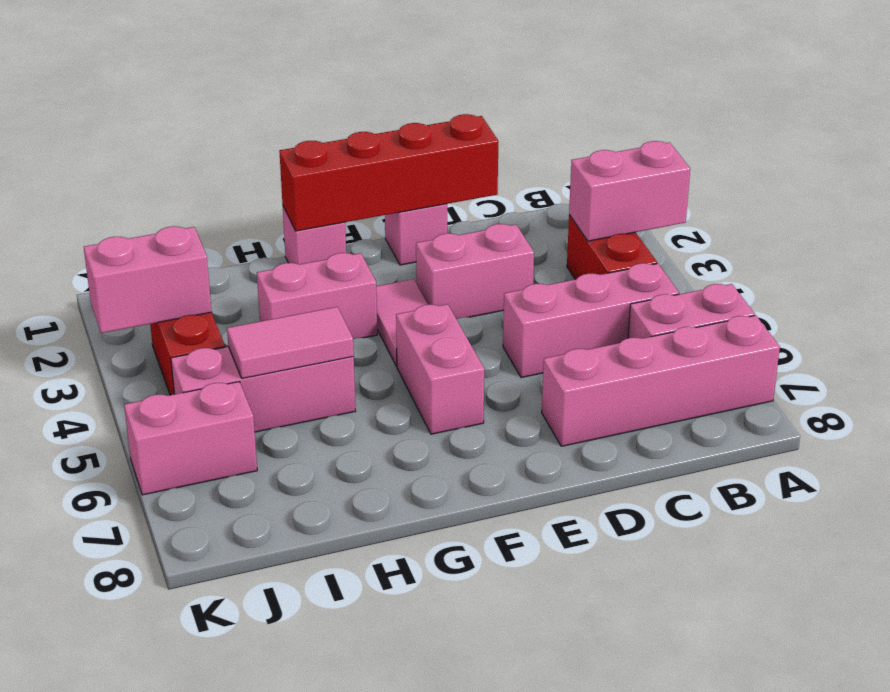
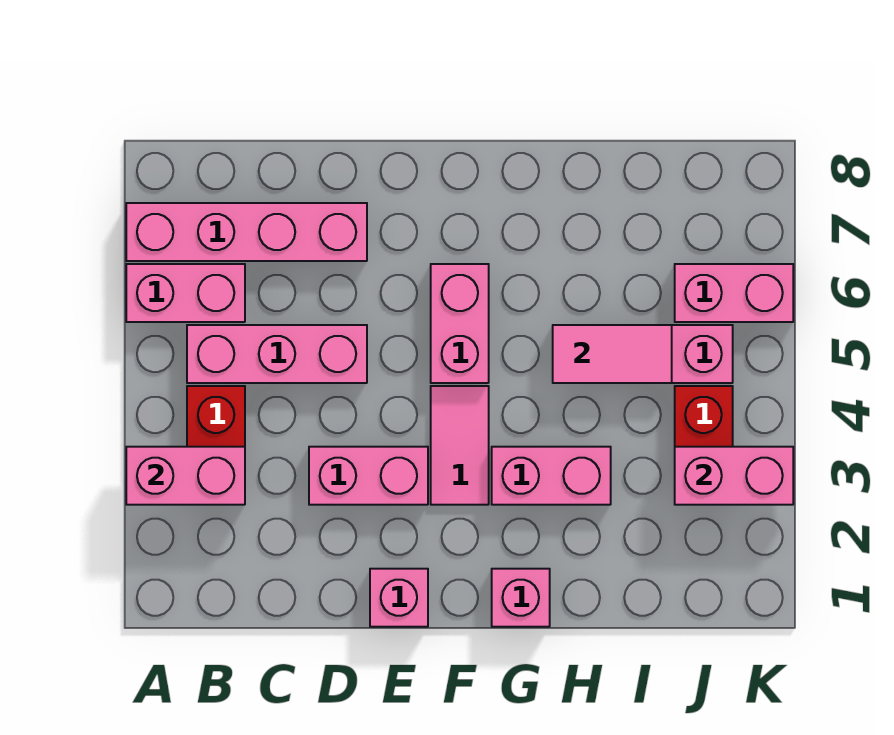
red brick D1:G1 level 2 -> none

